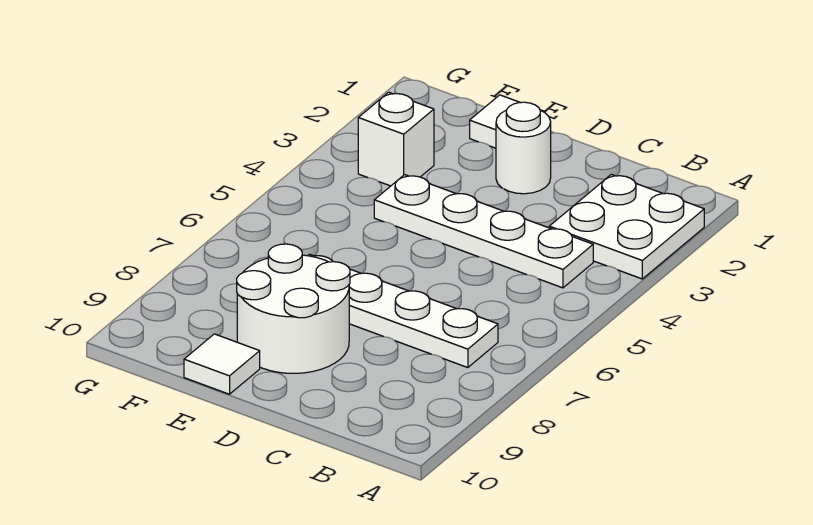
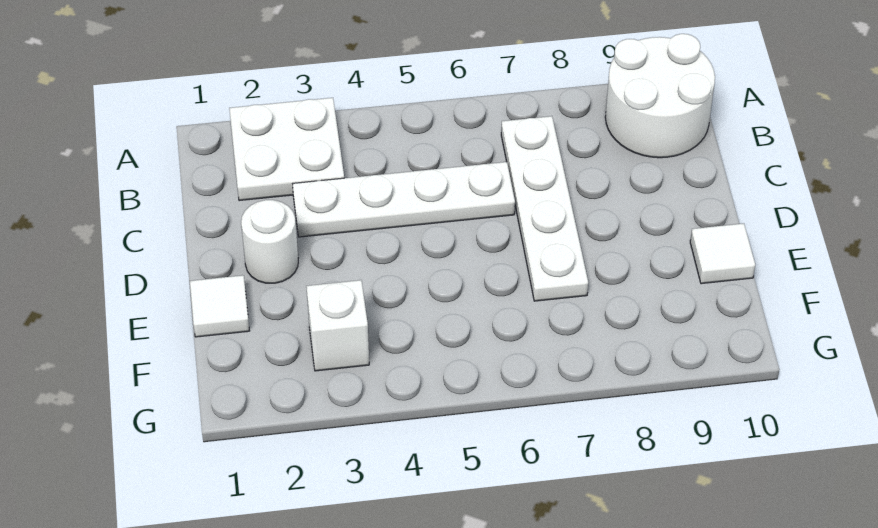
white plate B4:E4 level 1 -> white plate C3:C6 level 1
white round brick D8:E9 level 1 -> white round brick A9:B10 level 1

